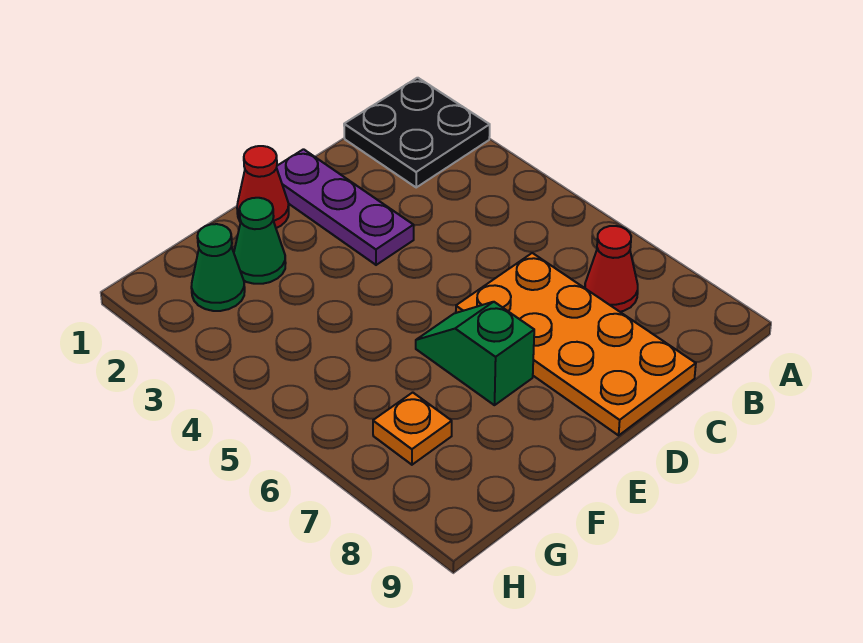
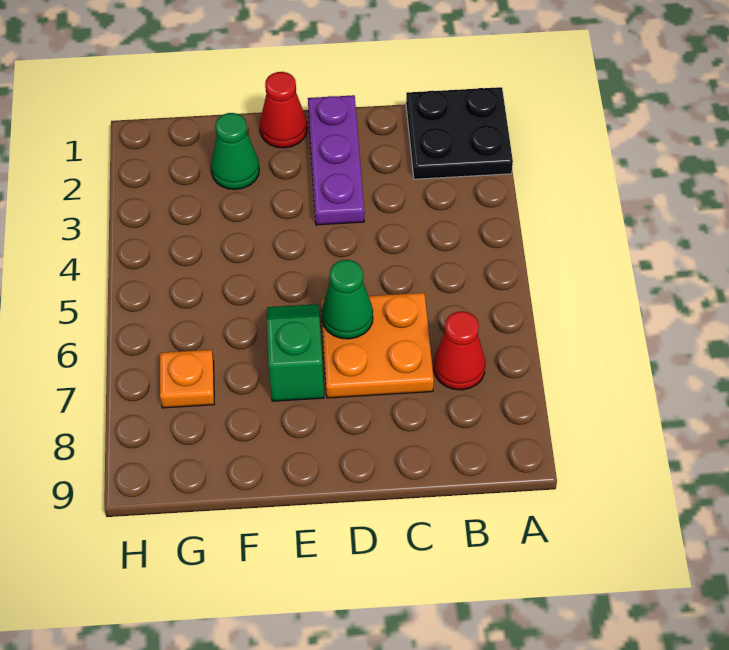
orange plate C6:D9 level 1 -> orange plate C6:D7 level 1
green cone G2 level 1 -> green cone D6 level 2

